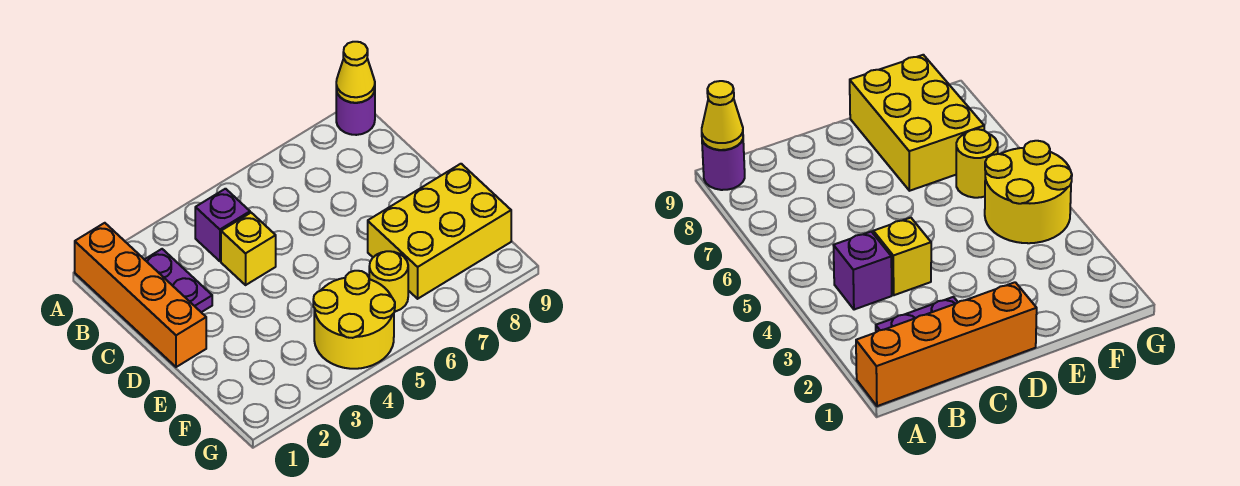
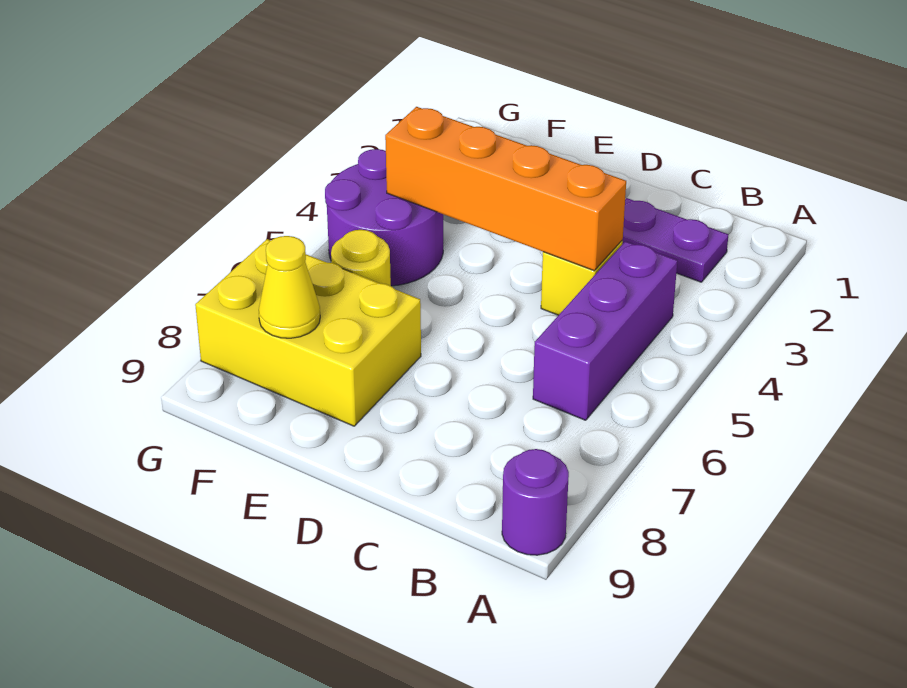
orange brick A1:D1 level 1 -> orange brick C4:F4 level 2
yellow cone A9 level 2 -> yellow cone F8 level 2
purple brick B4 level 1 -> purple brick B4:B6 level 1
yellow brick E7:F9 level 1 -> yellow brick E7:G8 level 1
yellow round brick F4:G5 level 1 -> purple round brick F4:G5 level 1

